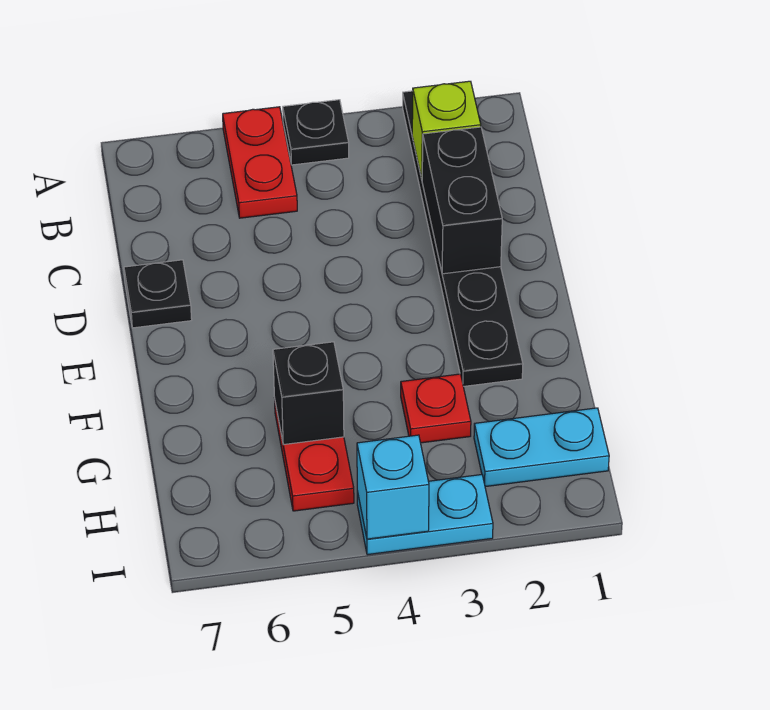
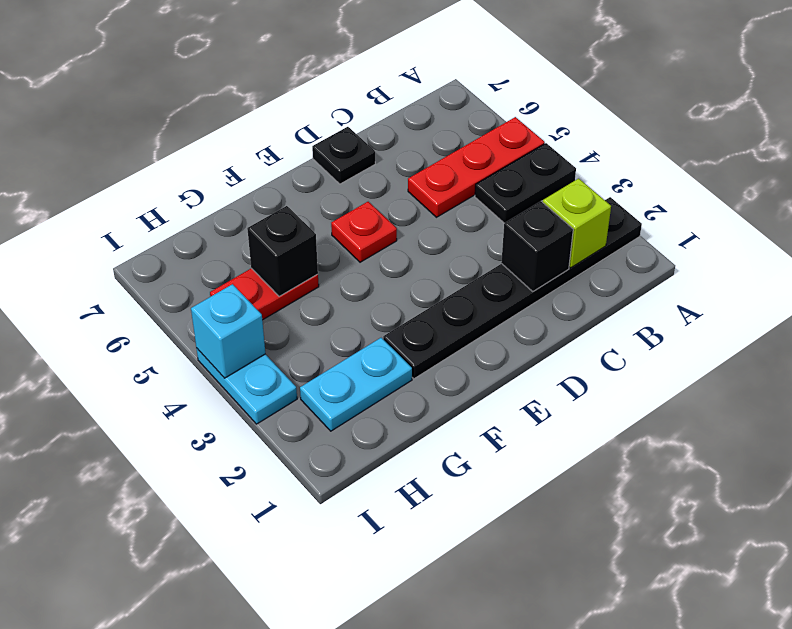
black plate A4 level 1 -> black plate A4:B4 level 1
red plate A5:B5 level 1 -> red plate A5:C5 level 1
black brick C2:D2 level 2 -> black brick C2 level 2
red plate G3 level 1 -> red plate E5 level 1
cyan plate H1:H2 level 1 -> cyan plate G2:H2 level 1

